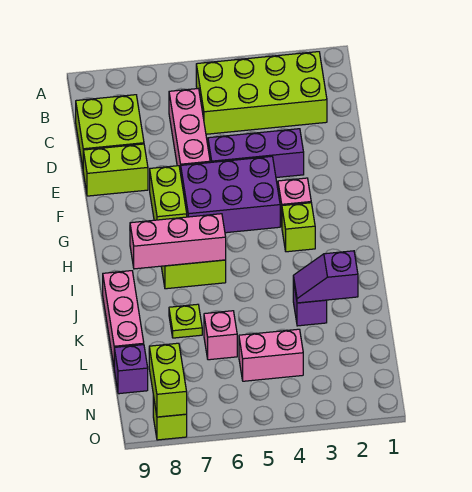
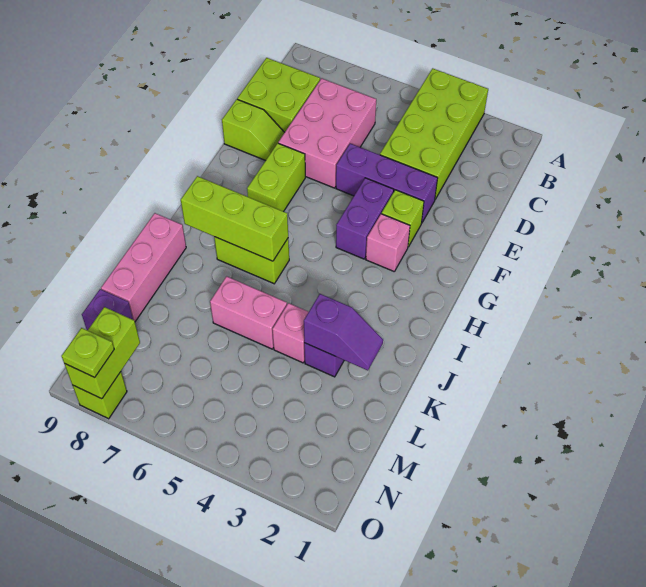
lime brick B2:C5 level 1 -> lime brick A3:D4 level 1
pink brick C6:E6 level 1 -> pink brick C6:E7 level 1
lime brick E8:E9 level 1 -> lime slope E8:E9 level 1 top 9
purple brick F4:G6 level 1 -> purple brick F4:G4 level 1
lime brick H3 level 1 -> lime brick F3 level 1
pink brick I6:I8 level 2 -> lime brick I6:I8 level 2
purple slope K2:K3 level 2 top 2 -> purple slope K2:K3 level 2 top 3
lime plate K7 level 1 -> lime plate O8 level 3
pink brick L6 level 1 -> pink brick K4 level 1
pink brick M4:M5 level 1 -> pink brick K5:K6 level 1

